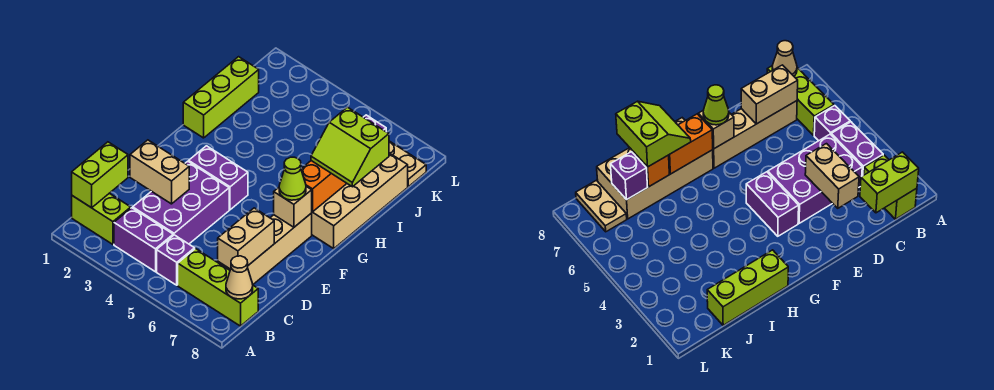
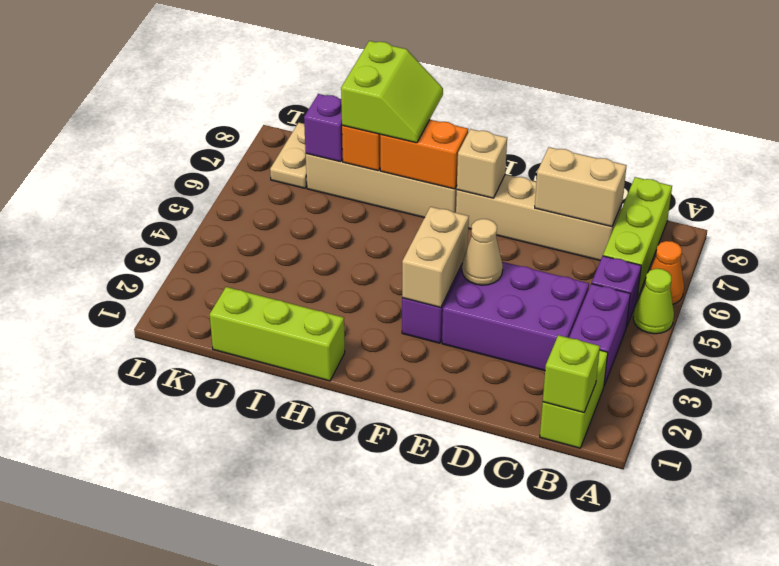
none -> orange cone A6 level 1
lime brick B1:C1 level 2 -> lime brick B1 level 2
tan cone B8 level 2 -> tan cone E4 level 2
tan brick D2:D3 level 2 -> tan brick F3:F4 level 2
lime cone F7 level 3 -> lime cone A5 level 1

